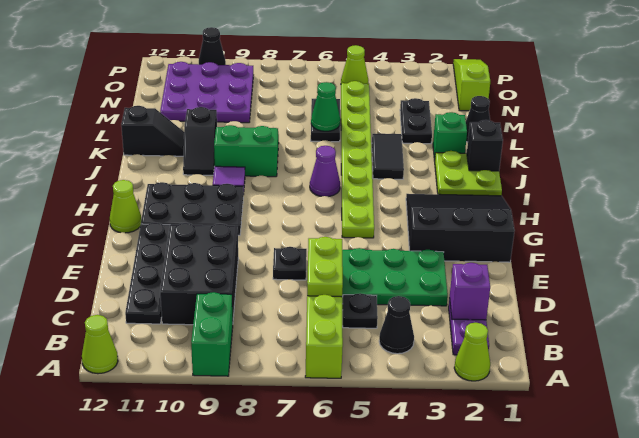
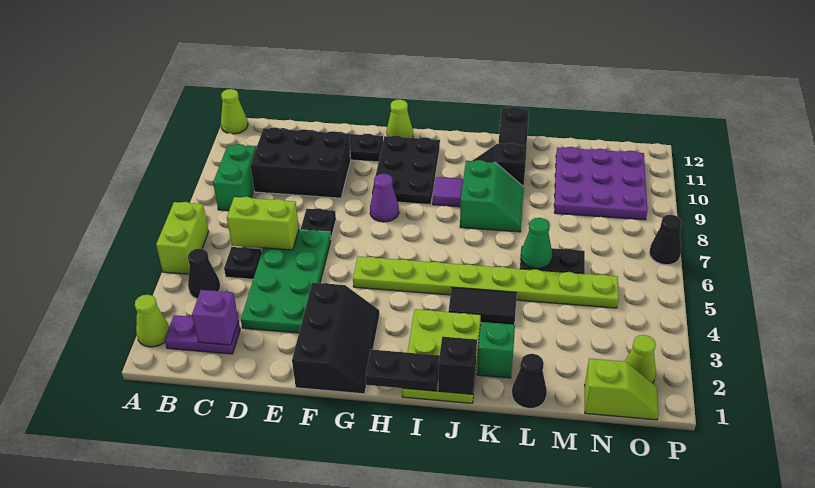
lime brick A6:B6 level 1 -> lime brick A5:A6 level 1
green brick A9:B9 level 1 -> green brick B8:B9 level 1
black slope F1:H3 level 1 top F -> black slope F1:G3 level 1 top F
lime plate I1:J2 level 1 -> lime plate I1:J3 level 1
purple cone I6 level 1 -> purple cone G8 level 1
black plate L3:M3 level 1 -> black plate H1:I1 level 2
lime slope N1:P1 level 1 top N -> lime slope N1:O1 level 1 top N
lime cone O5 level 1 -> lime cone O2 level 1
black cone P10 level 1 -> black cone P7 level 1

